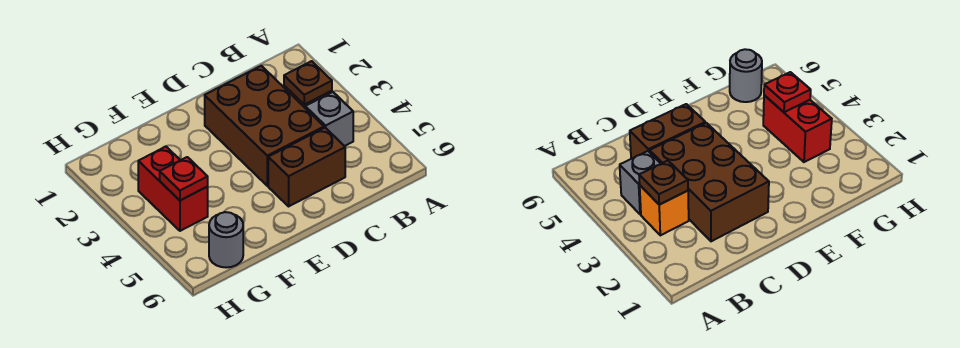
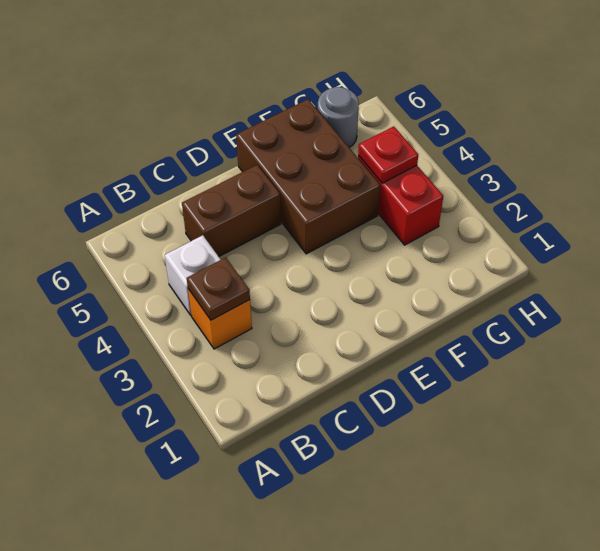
grey brick B4 level 1 -> white brick B4 level 1
brown brick C2:D4 level 1 -> brown brick E4:F6 level 1

